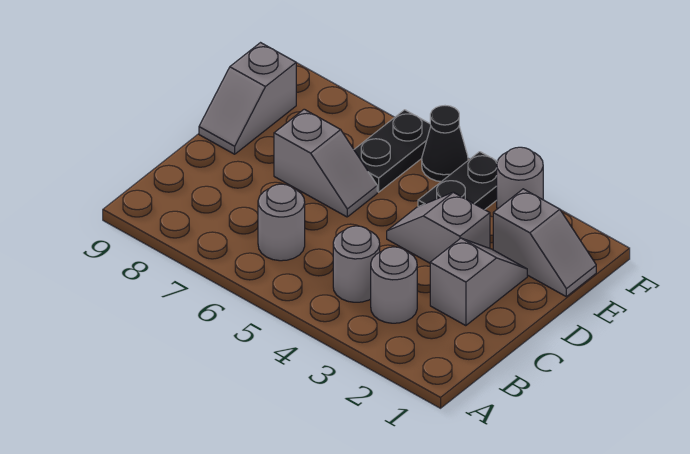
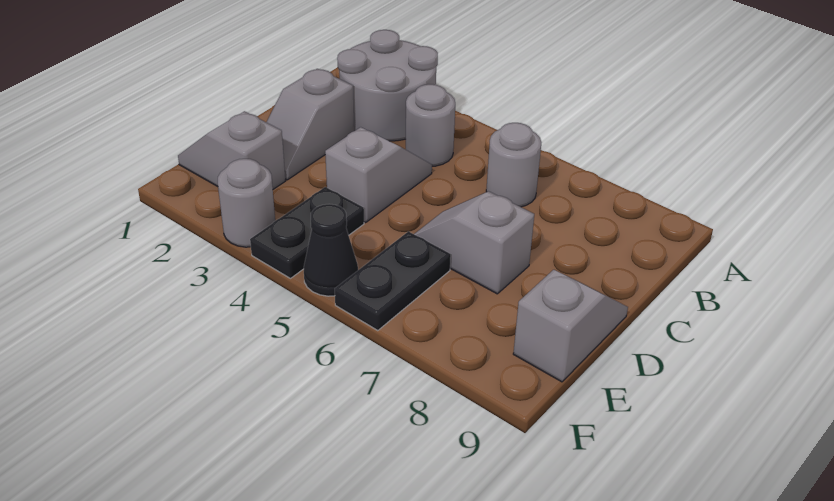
grey round brick B3 level 1 -> grey round brick A2:B3 level 1
grey slope D3:D4 level 1 top 3 -> grey slope C4:D4 level 1 top D

